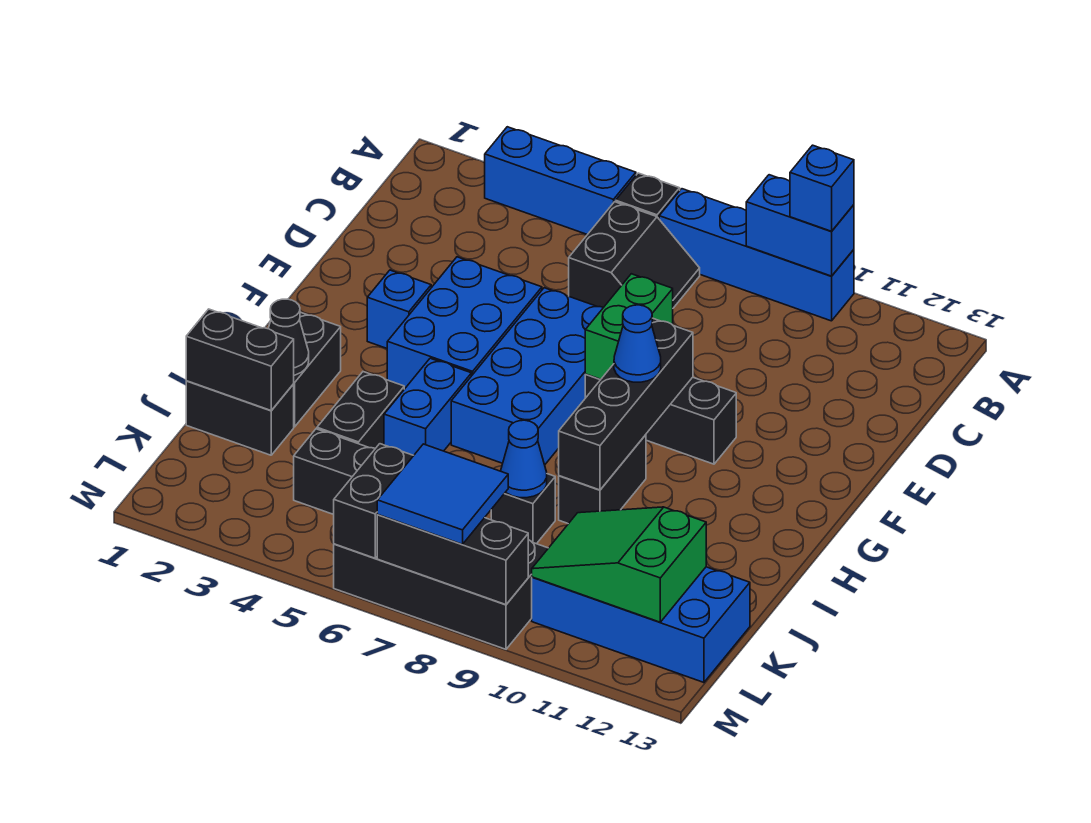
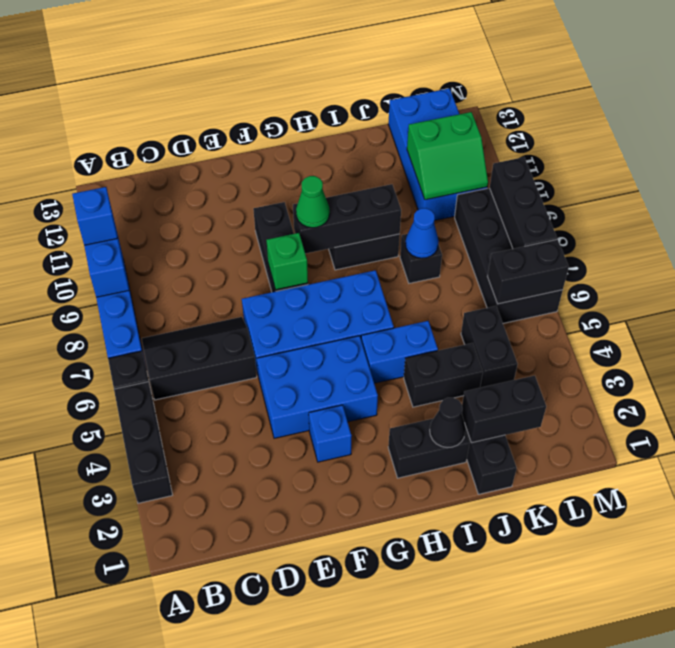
blue brick A3:A5 level 1 -> black brick A3:A5 level 1
black slope B6:C7 level 1 top 6 -> black slope B6:D7 level 1 top 6
green brick E8:F8 level 2 -> green brick F8 level 2
black brick F9:I9 level 2 -> black brick G9:I9 level 2
blue cone G9 level 3 -> green cone G9 level 3
black brick J1:J2 level 2 -> black brick J2:K2 level 2
green slope K10:L12 level 2 top 12 -> green slope K10:L11 level 2 top 11
blue tile L7:M8 level 3 -> none

